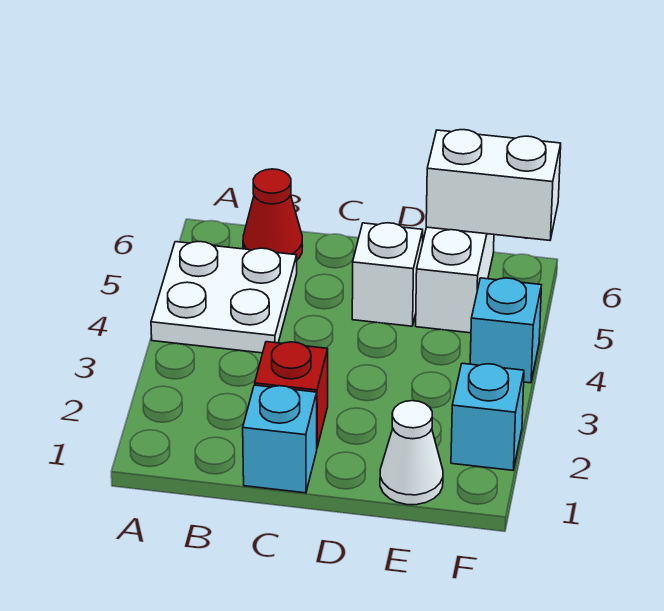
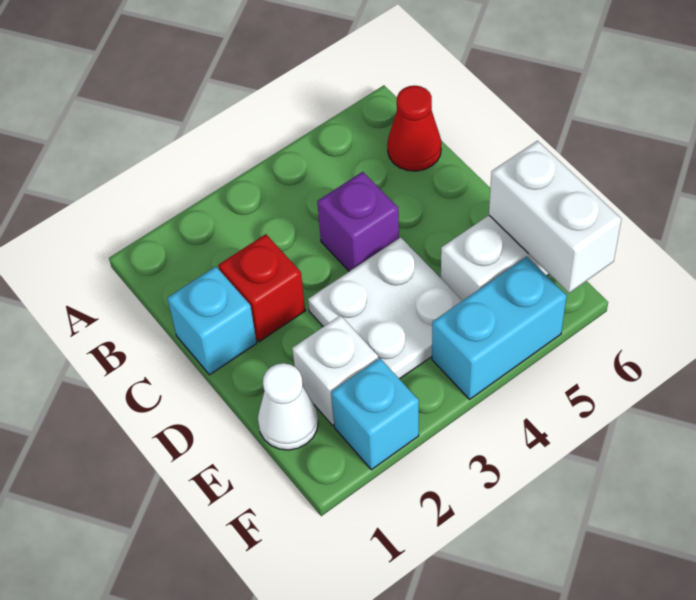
white plate A4:B5 level 1 -> white plate D3:E4 level 1
none -> purple brick C4 level 1
white brick D5 level 1 -> white brick E2 level 1
cyan brick F4 level 1 -> cyan brick F4:F5 level 1

